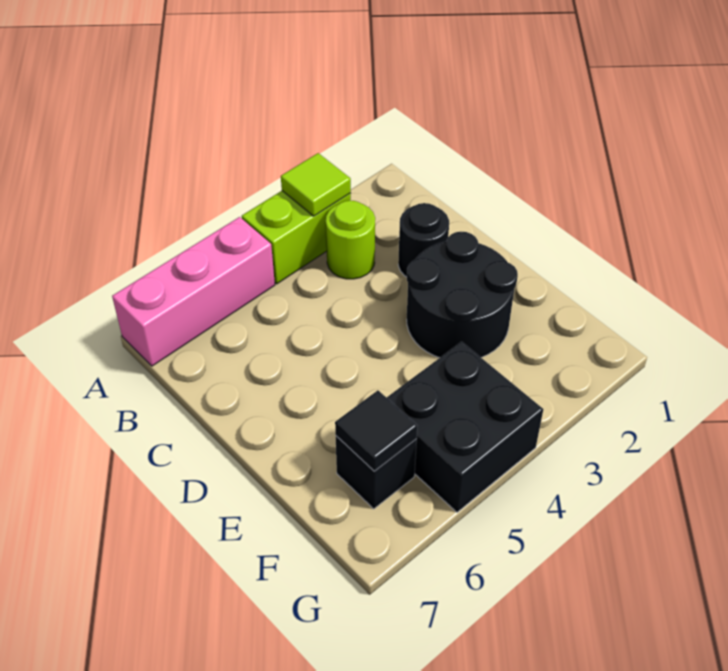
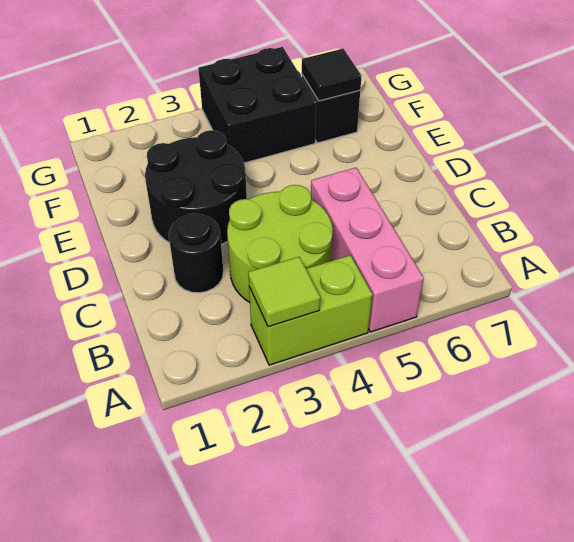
pink brick A5:A7 level 1 -> pink brick A5:C5 level 1
lime round brick B3 level 1 -> lime round brick B3:C4 level 1

